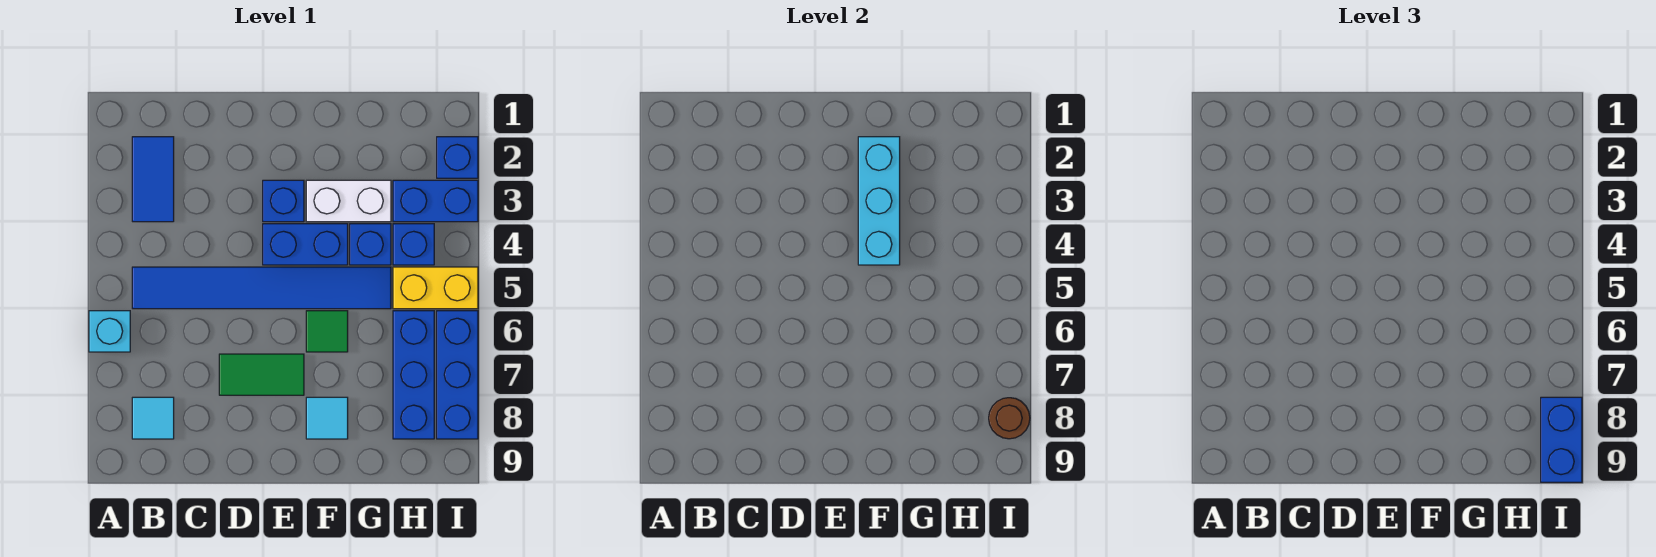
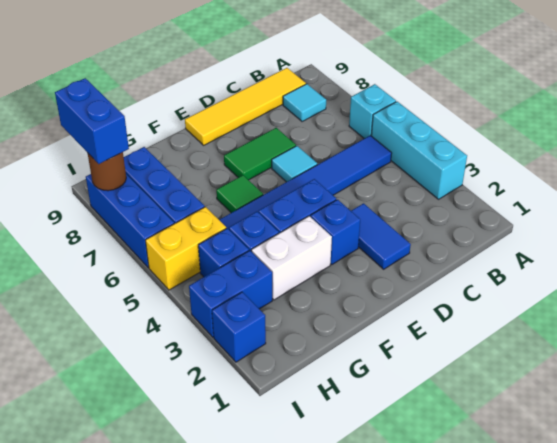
blue tile B2:B3 level 1 -> blue tile D2:D3 level 1
none -> yellow tile B9:E9 level 1
cyan brick F2:F4 level 2 -> cyan brick A3:A5 level 1
cyan tile F8 level 1 -> cyan tile D6 level 1

